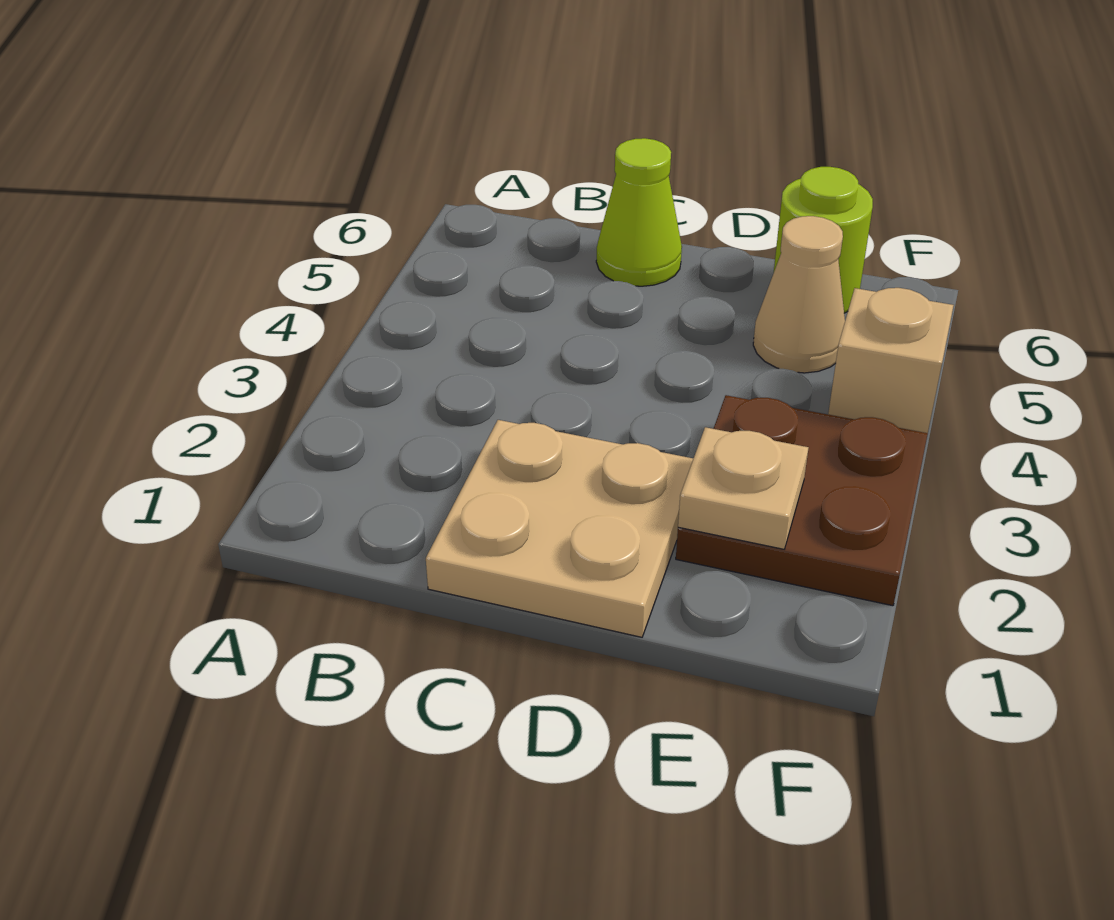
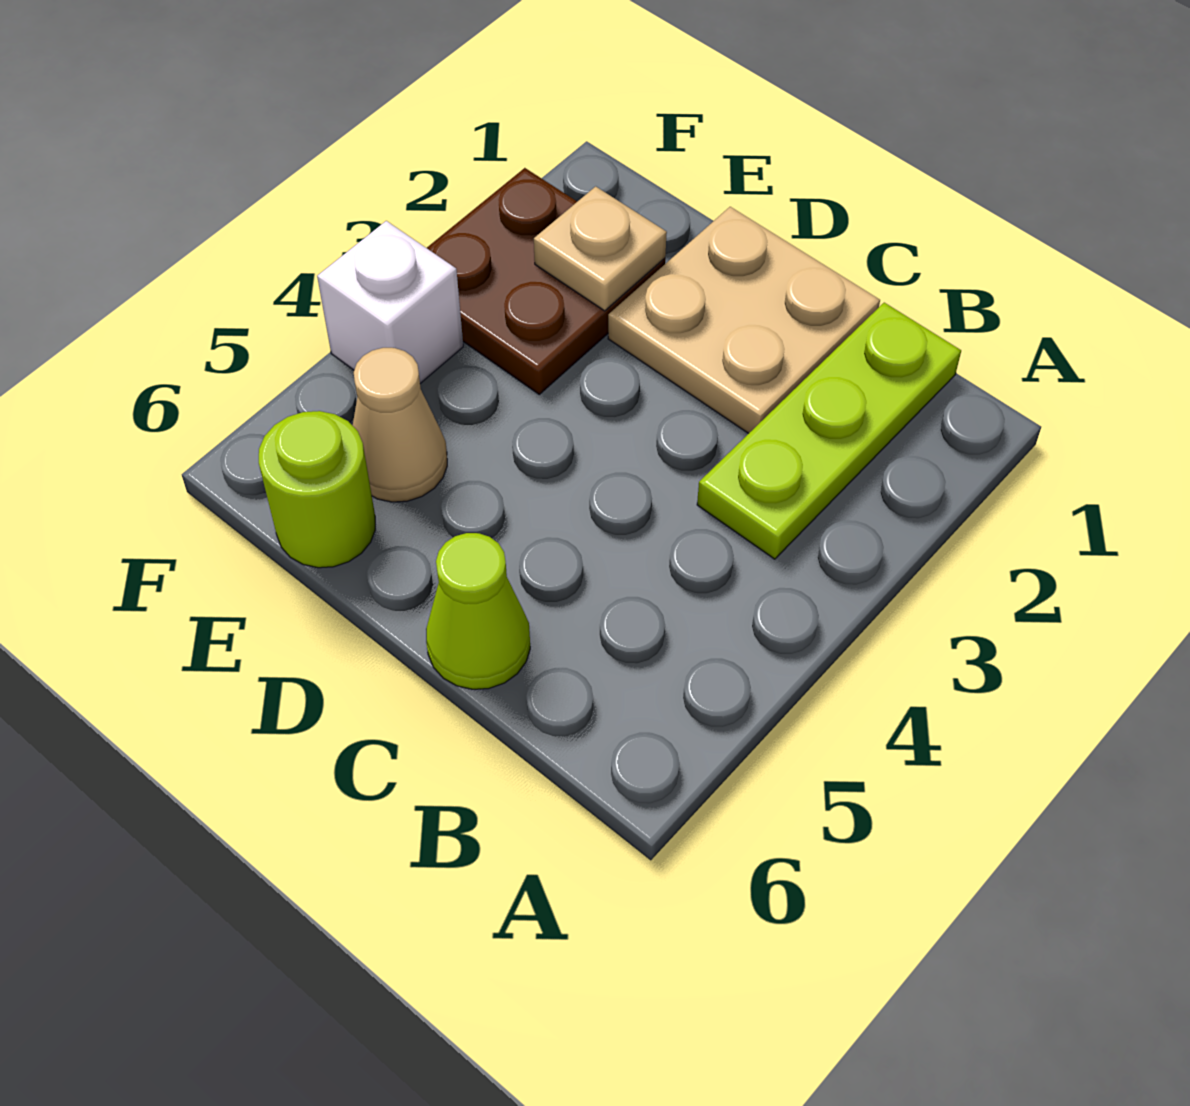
none -> lime plate B1:B3 level 1
tan brick F4 level 1 -> white brick F4 level 1

